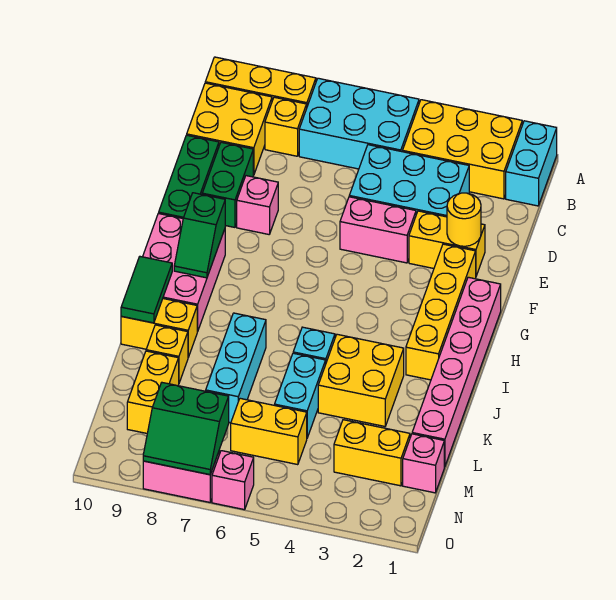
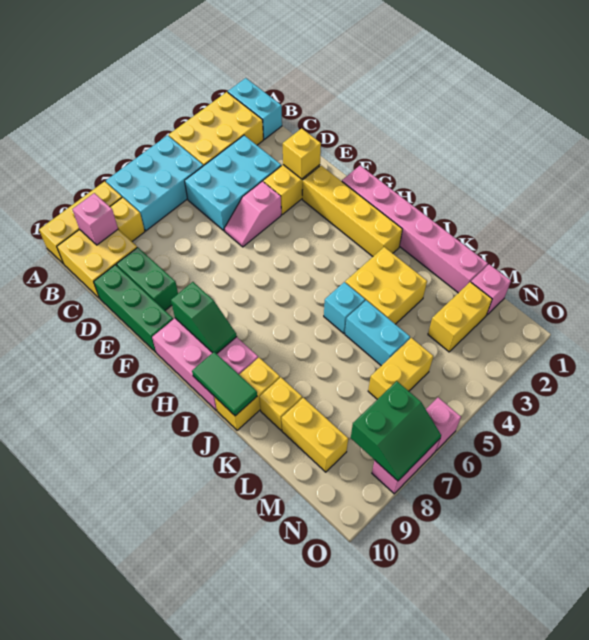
yellow round brick E2 level 2 -> yellow brick E2 level 2
pink brick E4:E5 level 1 -> pink slope E4:E5 level 1 top 4
pink brick E8 level 1 -> pink brick B9 level 2
cyan brick J7:L7 level 1 -> none

